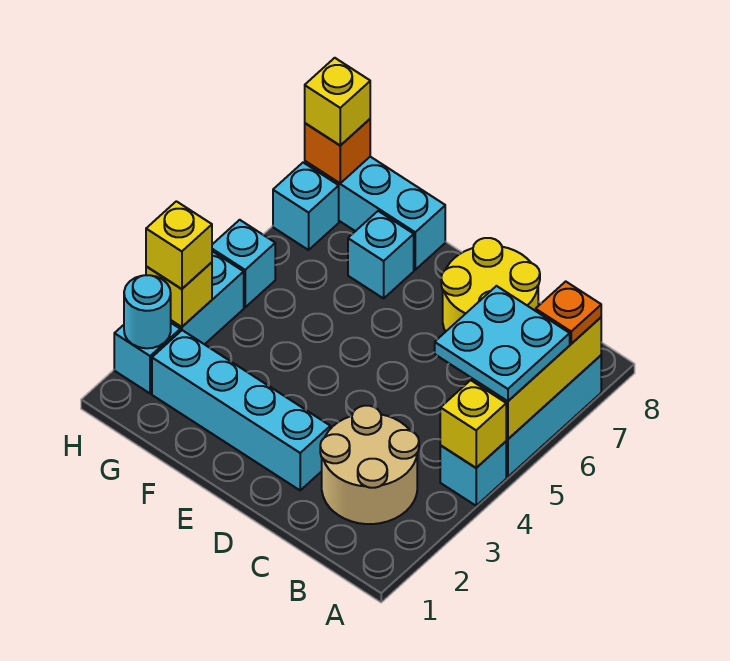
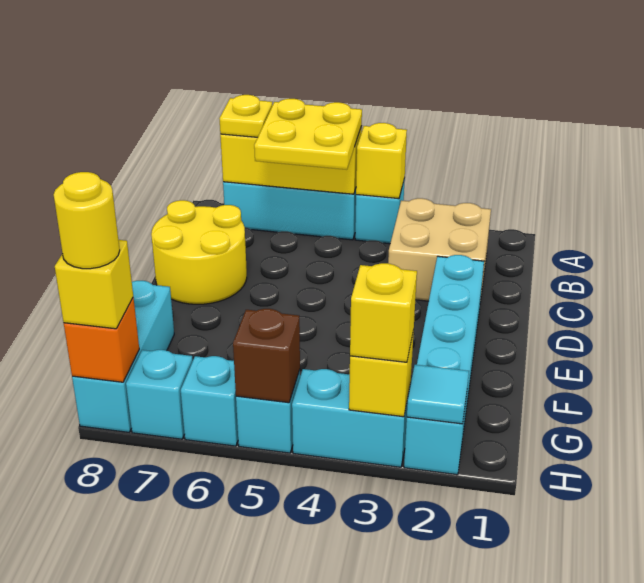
cyan plate A5:B6 level 3 -> yellow plate A5:B6 level 3
orange plate A7 level 3 -> yellow plate A7 level 3
tan round brick B2:C3 level 1 -> tan brick B2:C3 level 1
cyan brick F7 level 1 -> cyan brick H6 level 1
cyan round brick H2 level 2 -> cyan tile H2 level 2
none -> brown brick H5 level 2
none -> yellow round brick H8 level 4

